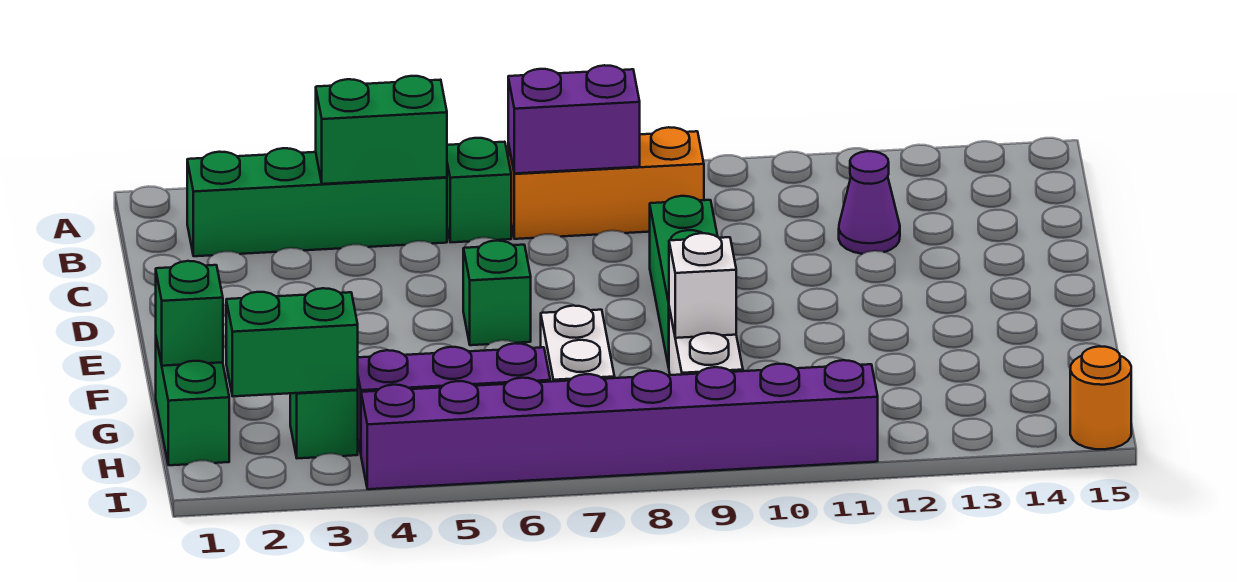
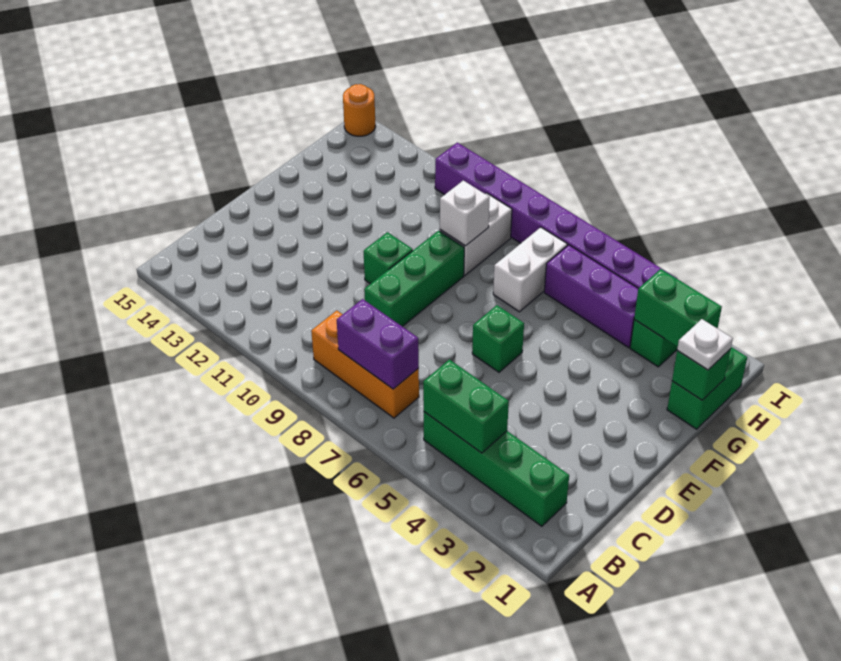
green brick B6 level 1 -> green brick E10 level 1
purple cone C12 level 1 -> none
none -> white plate G1 level 3

